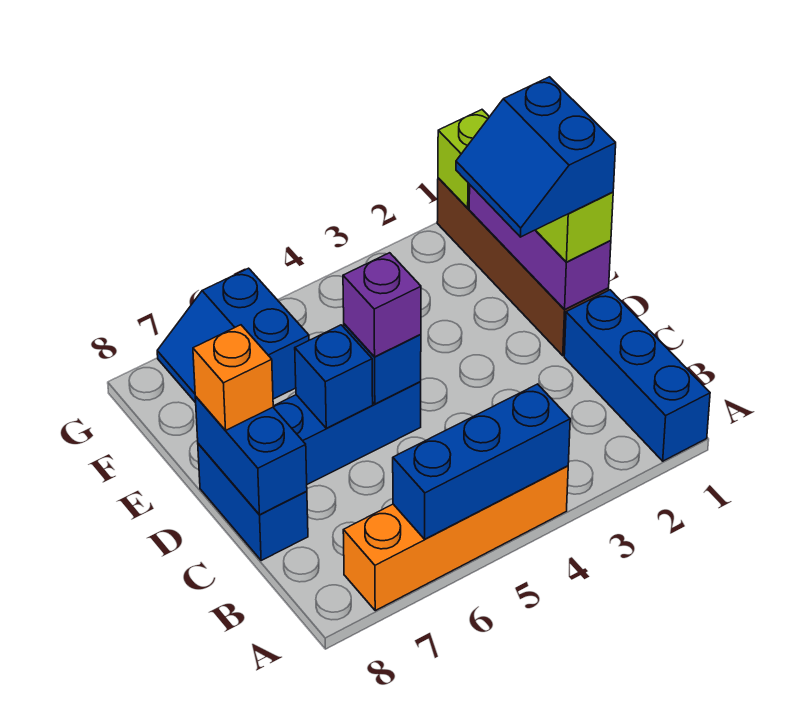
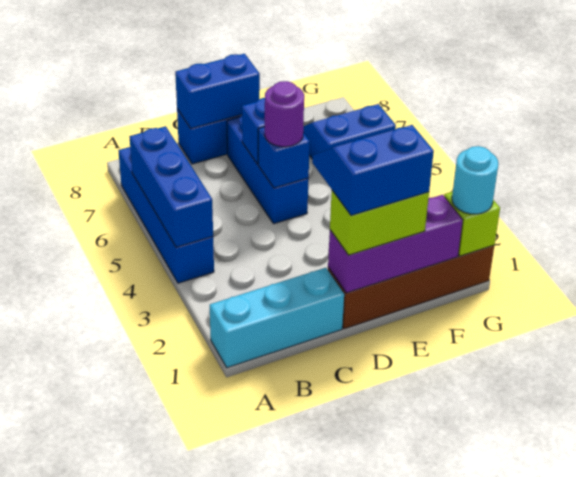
blue brick A1:C1 level 1 -> cyan brick A1:C1 level 1
orange brick A4:A7 level 1 -> blue brick A4:A7 level 1
purple brick D5 level 3 -> purple round brick D5 level 3
orange brick D8 level 3 -> none
none -> cyan round brick G1 level 3

